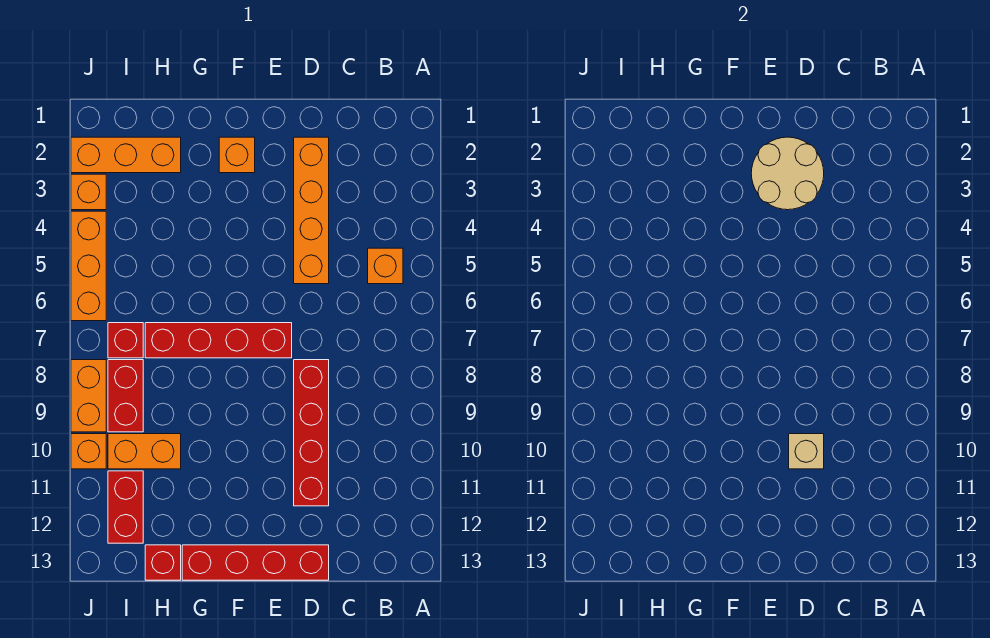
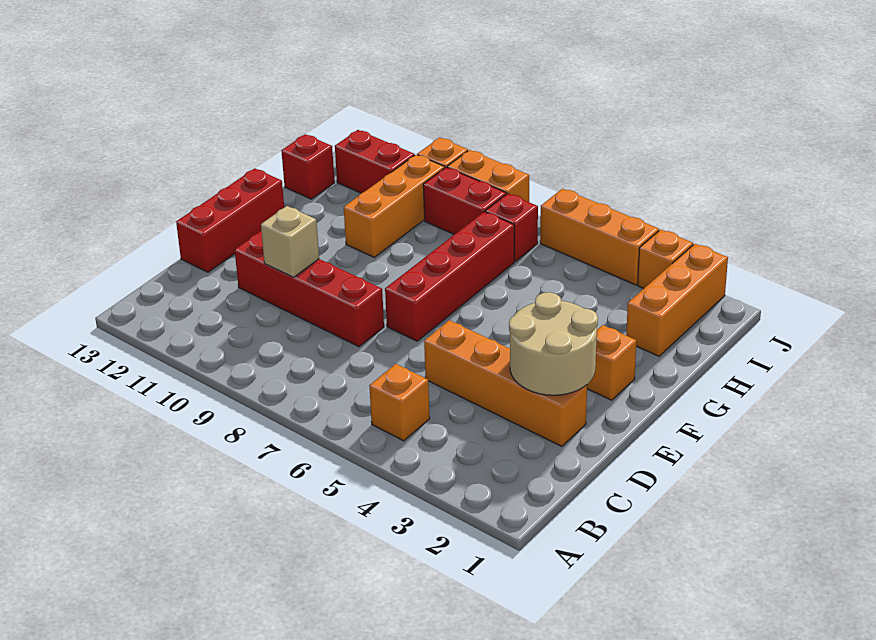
red brick D13:G13 level 1 -> red brick D13:F13 level 1
orange brick H10:I10 level 1 -> orange brick G10:I10 level 1

